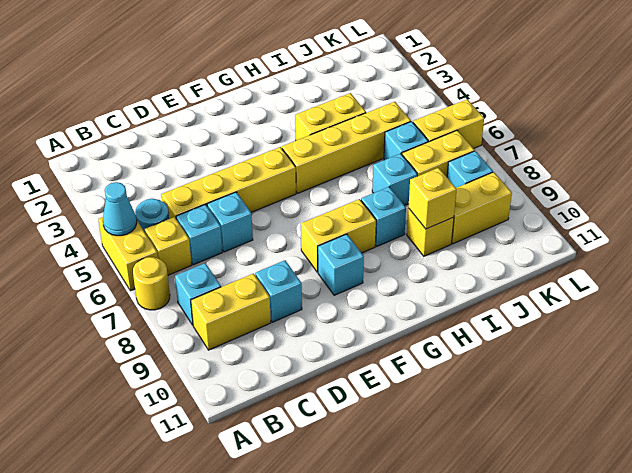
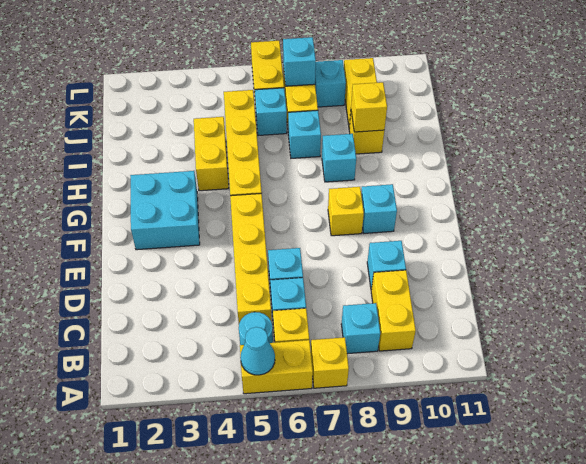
yellow round brick A7 level 1 -> yellow brick A7 level 1
none -> cyan brick F2:G3 level 1
yellow brick F8:G8 level 1 -> yellow brick F8 level 1
none -> cyan brick K7 level 2

